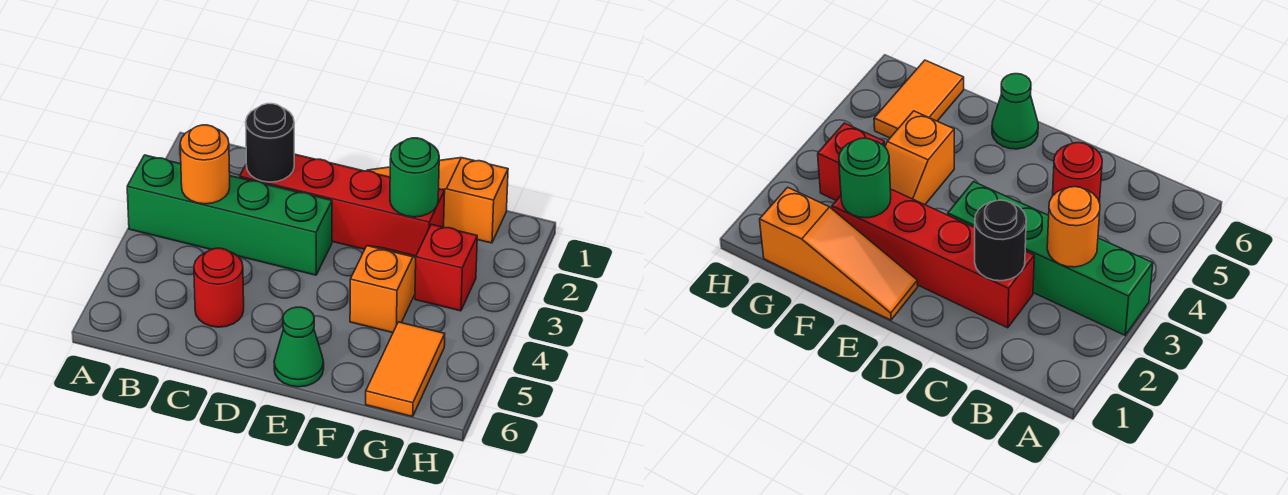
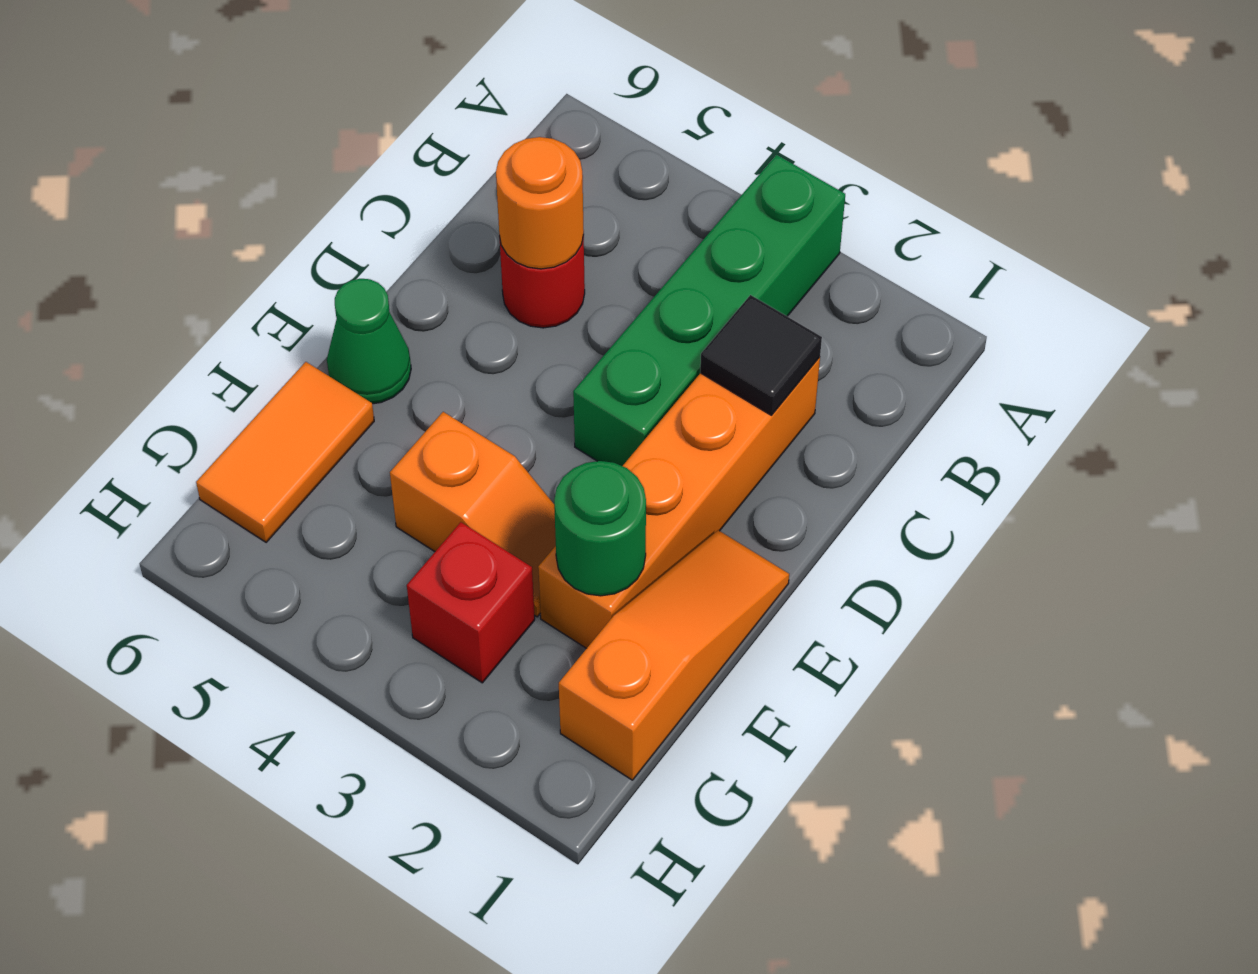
orange round brick B3 level 2 -> orange round brick C5 level 2
red brick C2:F2 level 1 -> orange brick C2:F2 level 1
black round brick C2 level 2 -> black tile C2 level 2
orange tile G5:G6 level 1 -> orange tile F6:G6 level 1

